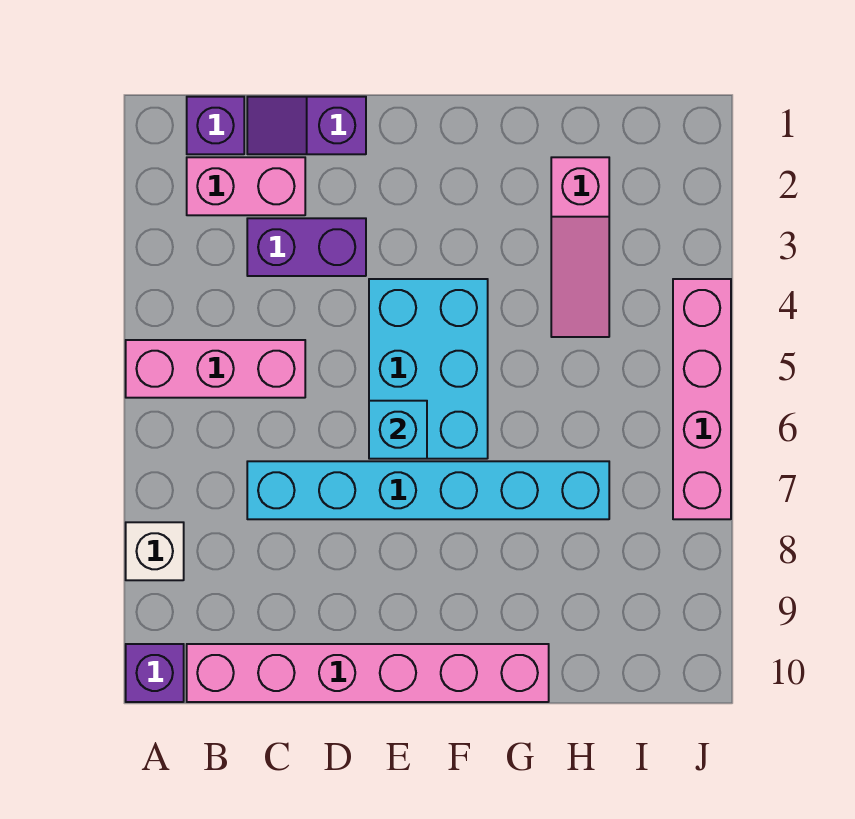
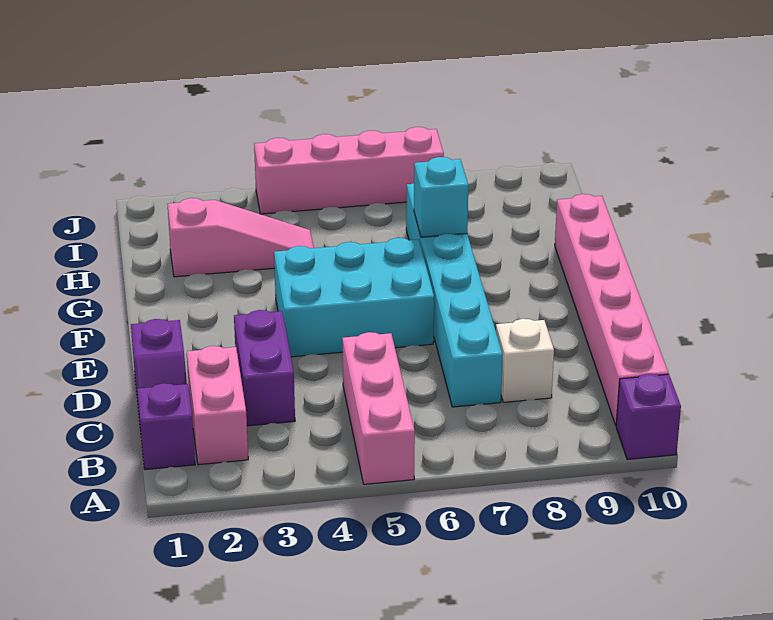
white brick A8 level 1 -> white brick C8 level 1
cyan brick E6 level 2 -> cyan brick G7 level 2

